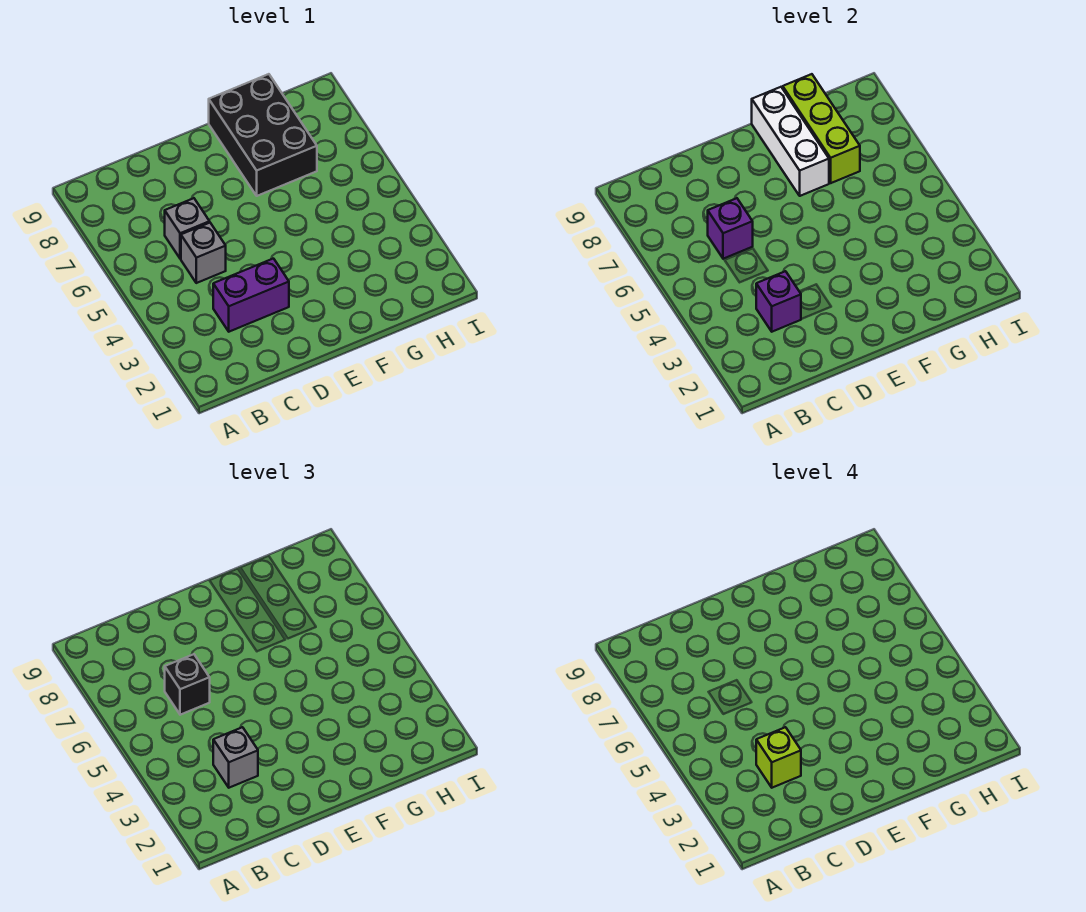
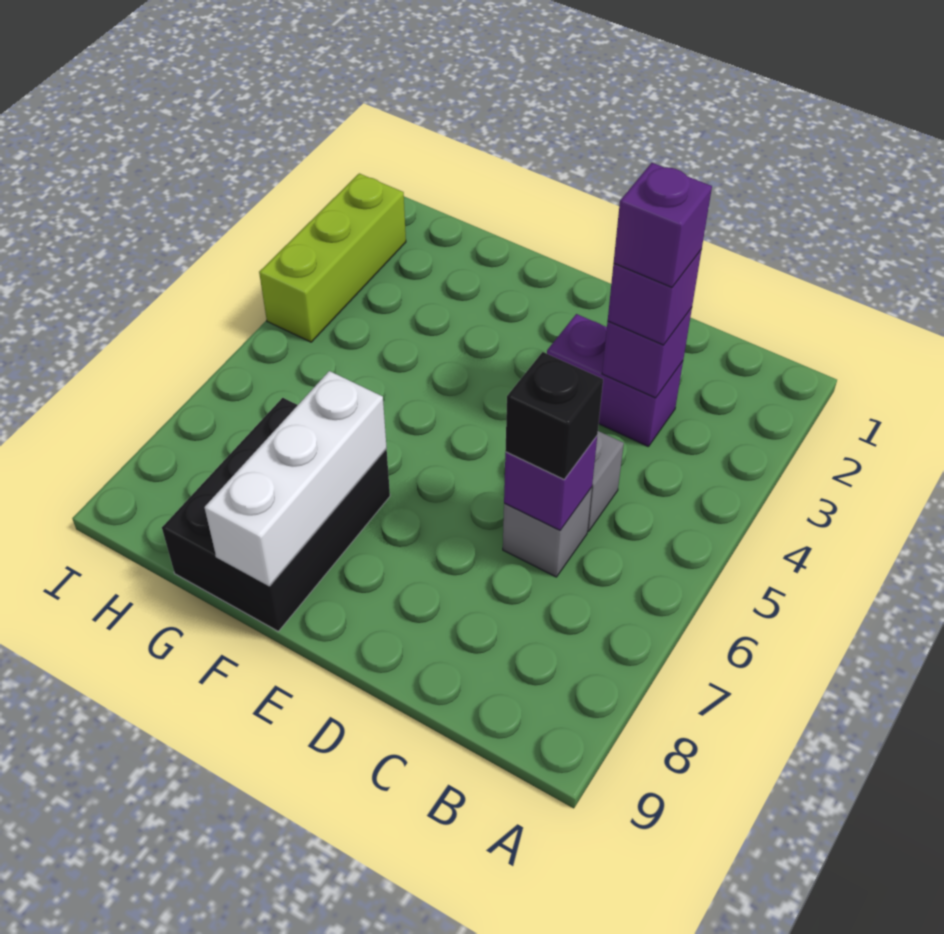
grey brick C3 level 3 -> purple brick C3 level 3
lime brick C3 level 4 -> purple brick C3 level 4
lime brick G7:G9 level 2 -> lime brick I2:I4 level 1

